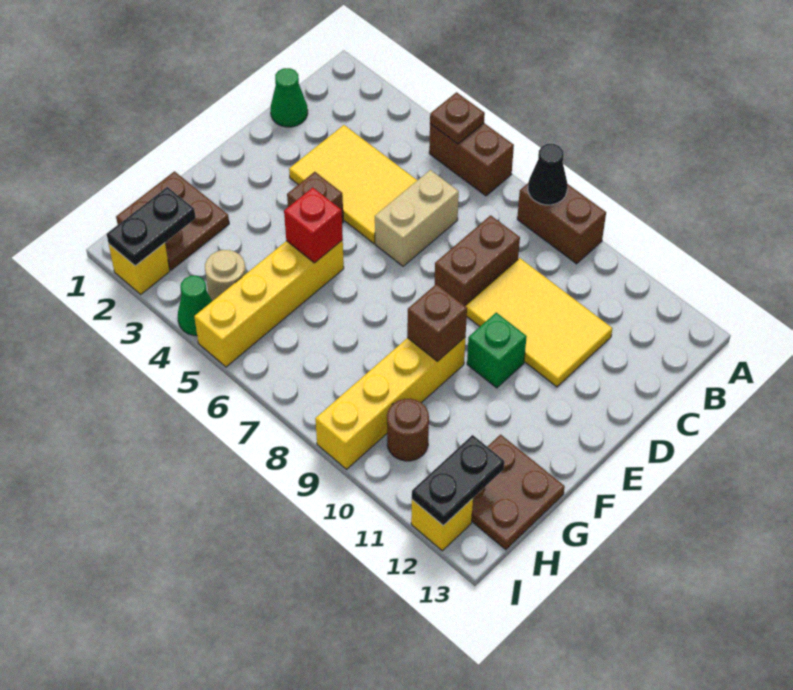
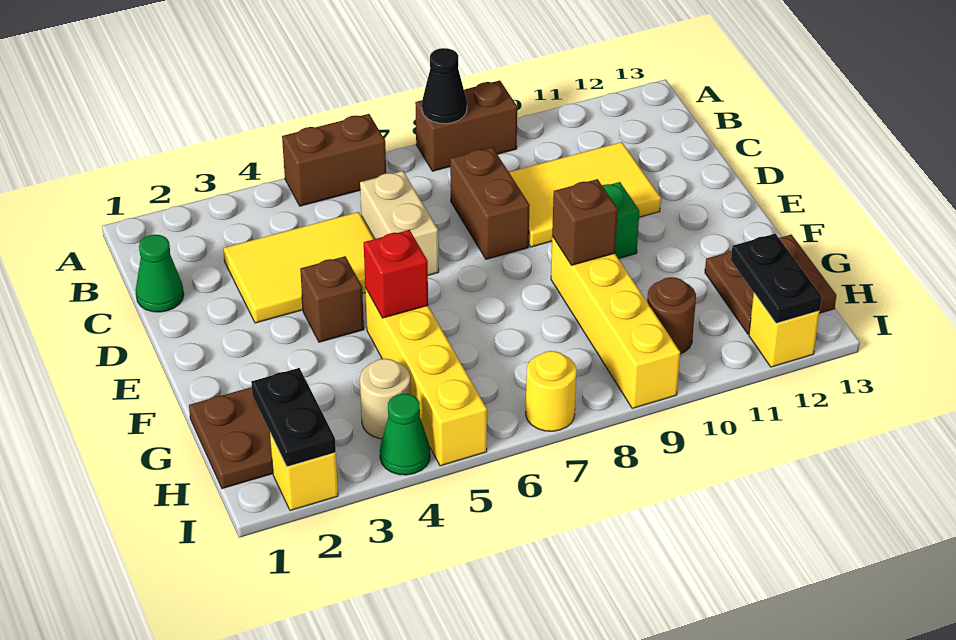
brown plate A5 level 2 -> none
none -> yellow round brick I7 level 1

